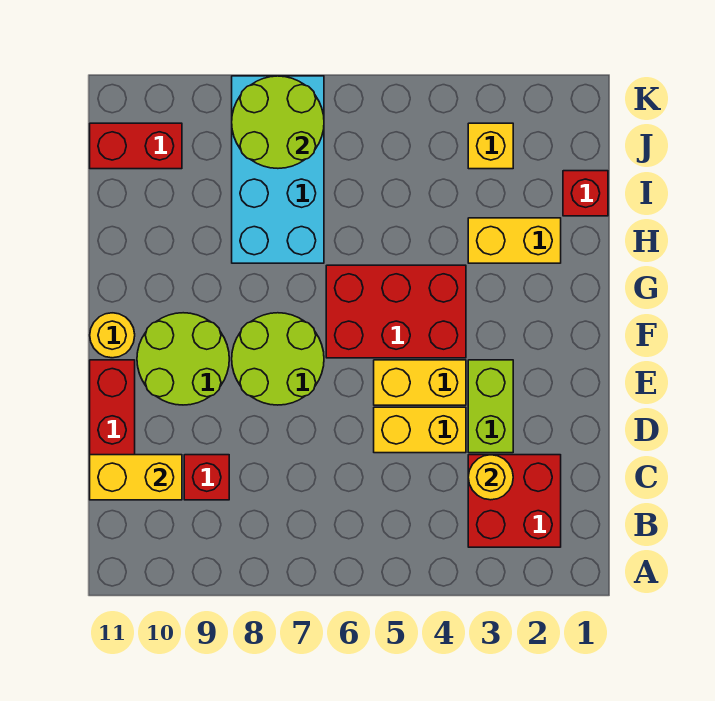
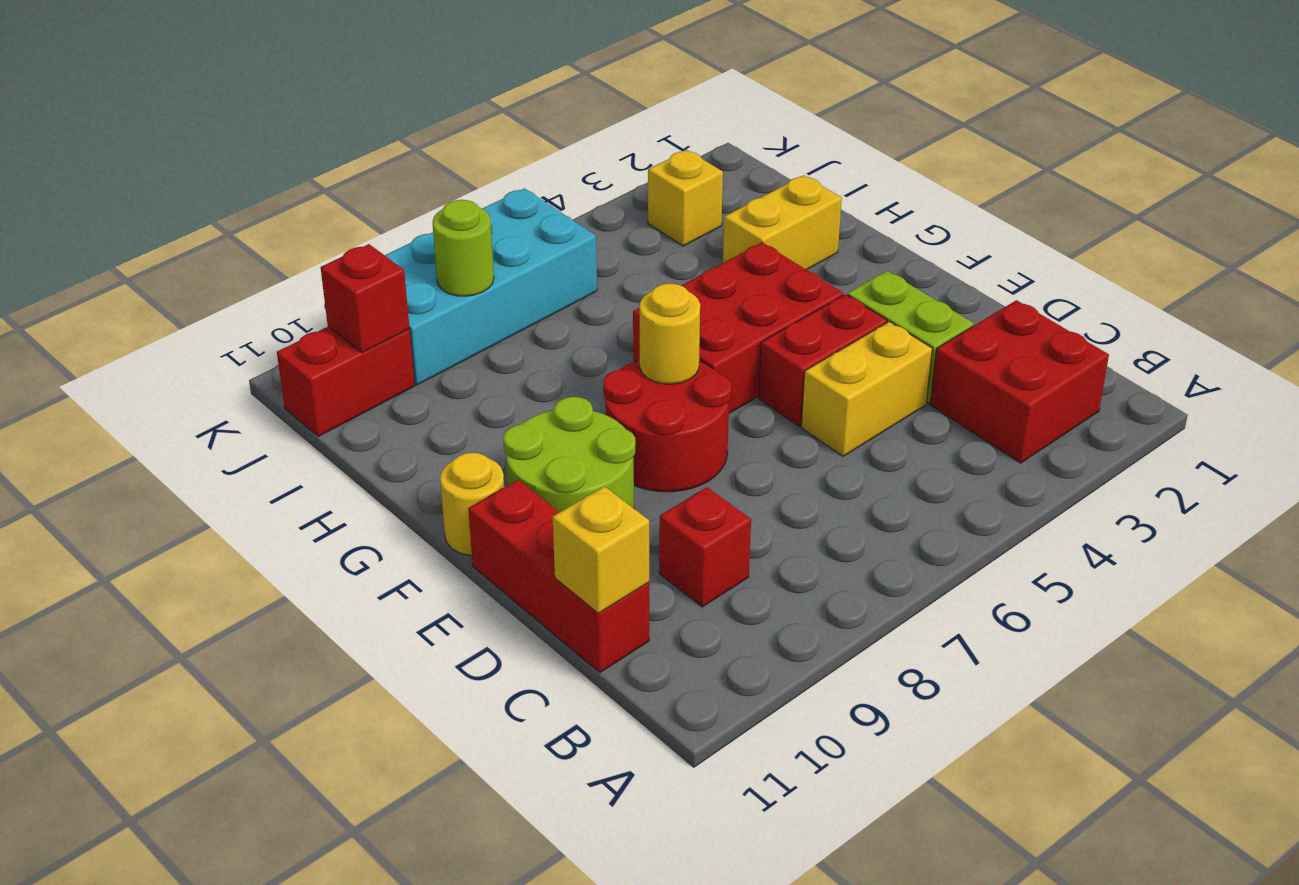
yellow round brick C3 level 2 -> yellow round brick F7 level 2
yellow brick C10:C11 level 2 -> yellow brick C11 level 2
yellow brick E4:E5 level 1 -> red brick E4:E5 level 1
lime round brick E7:F8 level 1 -> red round brick E7:F8 level 1
cyan brick H7:K8 level 1 -> cyan brick J6:K9 level 1
red brick I1 level 1 -> red brick J10 level 2
lime round brick J7:K8 level 2 -> lime round brick J8 level 2

